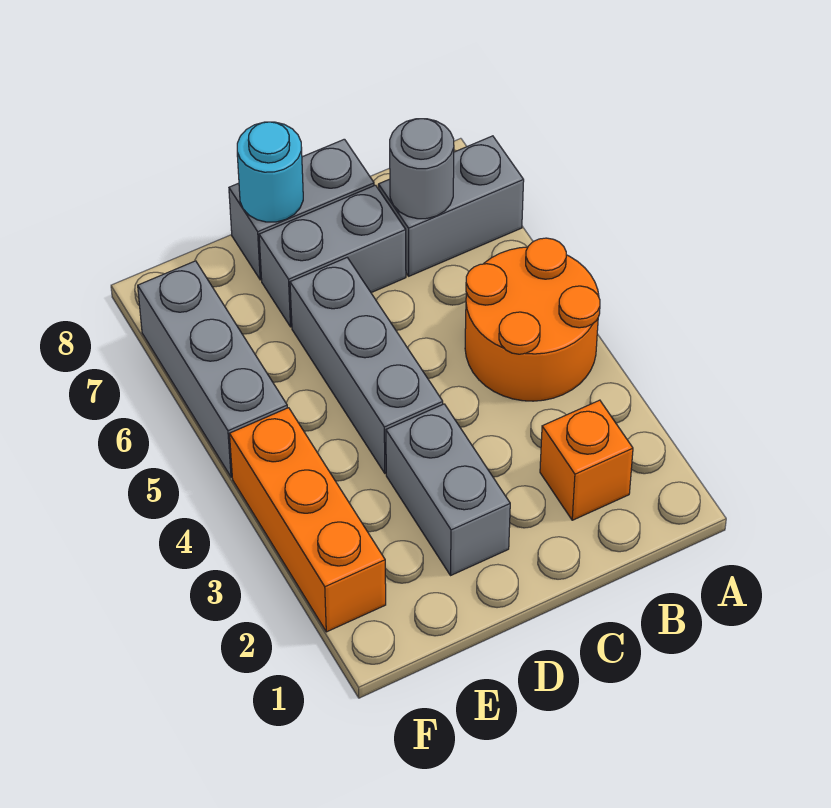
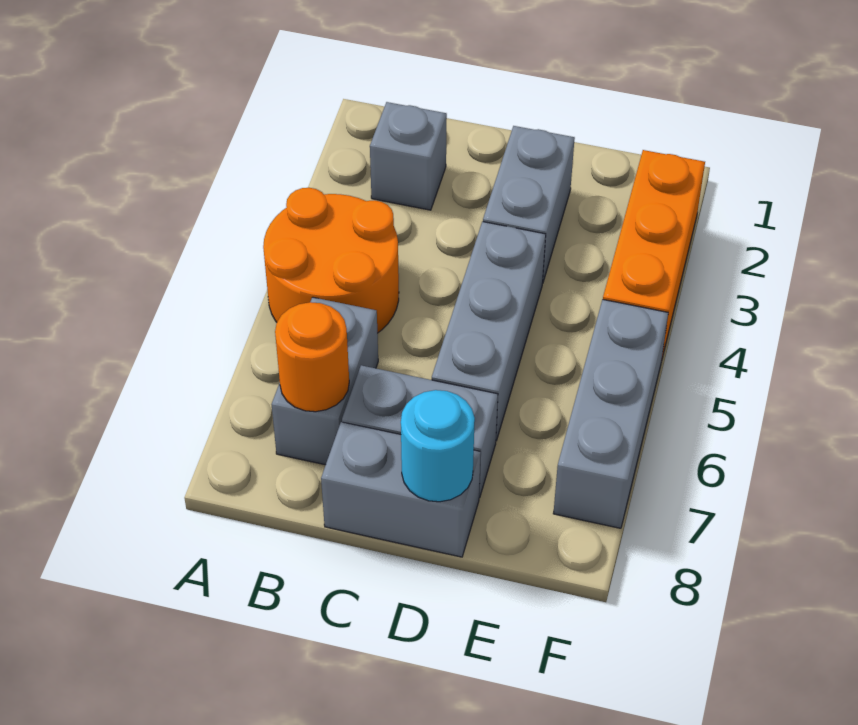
grey brick A7:B7 level 1 -> grey brick B6:B7 level 1
orange brick B2 level 1 -> grey brick B2 level 1
grey round brick B7 level 2 -> orange round brick B7 level 2

